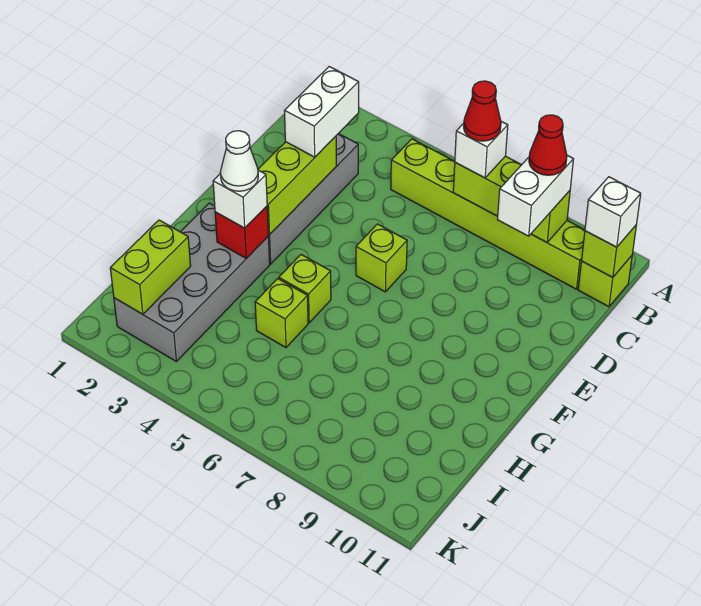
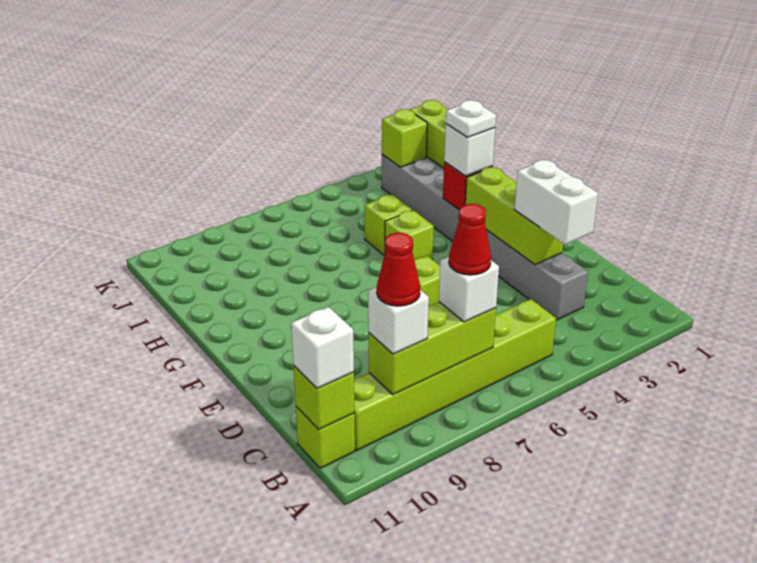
white brick B9:C9 level 3 -> white brick B9 level 3
white cone G3 level 4 -> white plate G3 level 4
none -> lime brick J3 level 2

